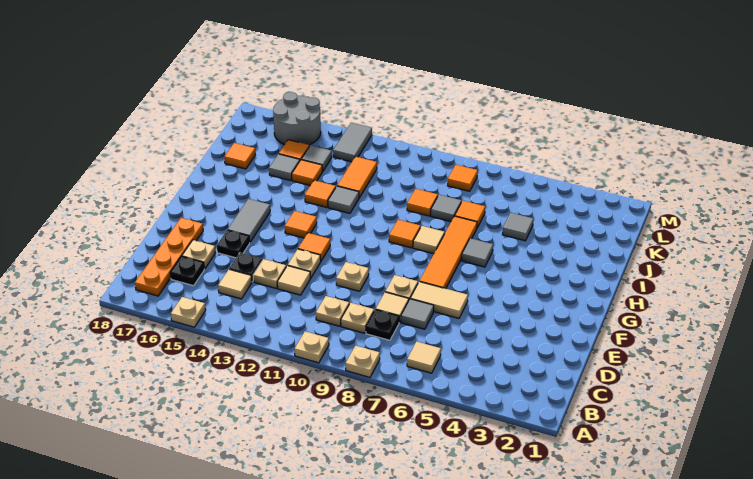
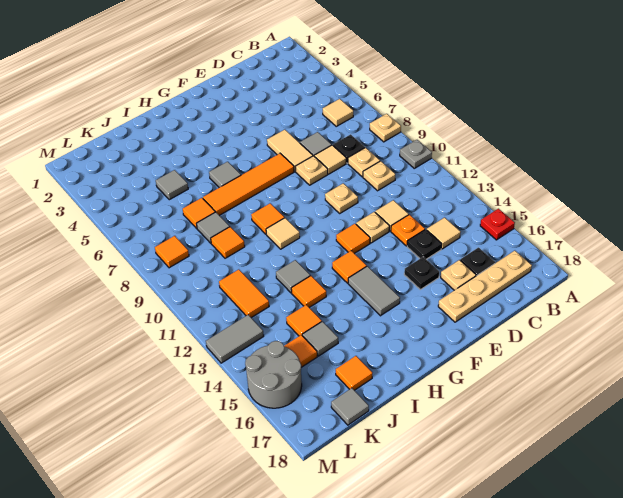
tan plate A10 level 1 -> grey plate A10 level 1
tan plate A15 level 1 -> red plate A15 level 1
orange plate B17:E17 level 1 -> tan plate B17:E17 level 1
tan plate D13 level 1 -> orange plate D13 level 1
grey tile F15:G15 level 1 -> grey tile G14:G15 level 1
tan tile H8 level 1 -> tan tile H10 level 1
orange tile J12:K12 level 1 -> orange tile K11:K12 level 1
grey tile K14 level 1 -> grey tile K18 level 1

